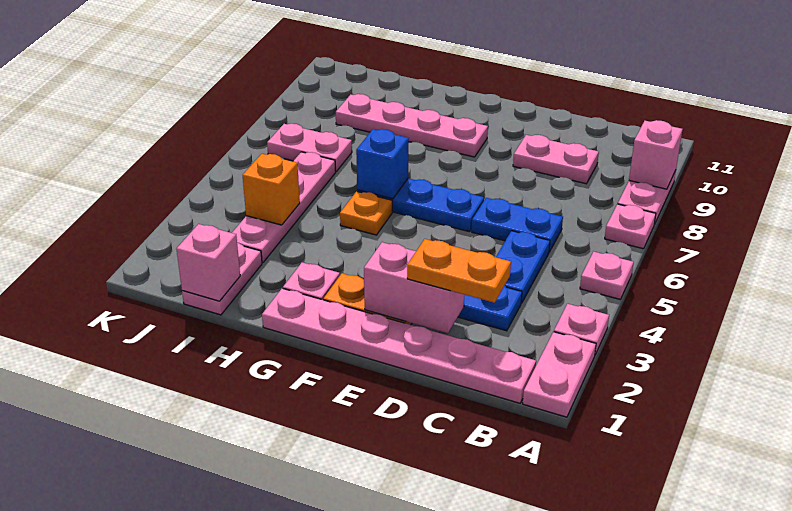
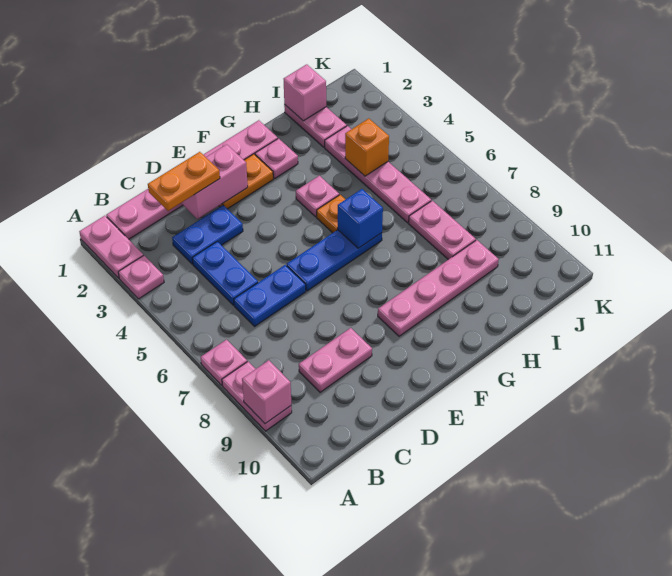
pink plate A5 level 1 -> pink plate G4 level 1
pink plate I7:J7 level 1 -> pink plate I7:I8 level 1

